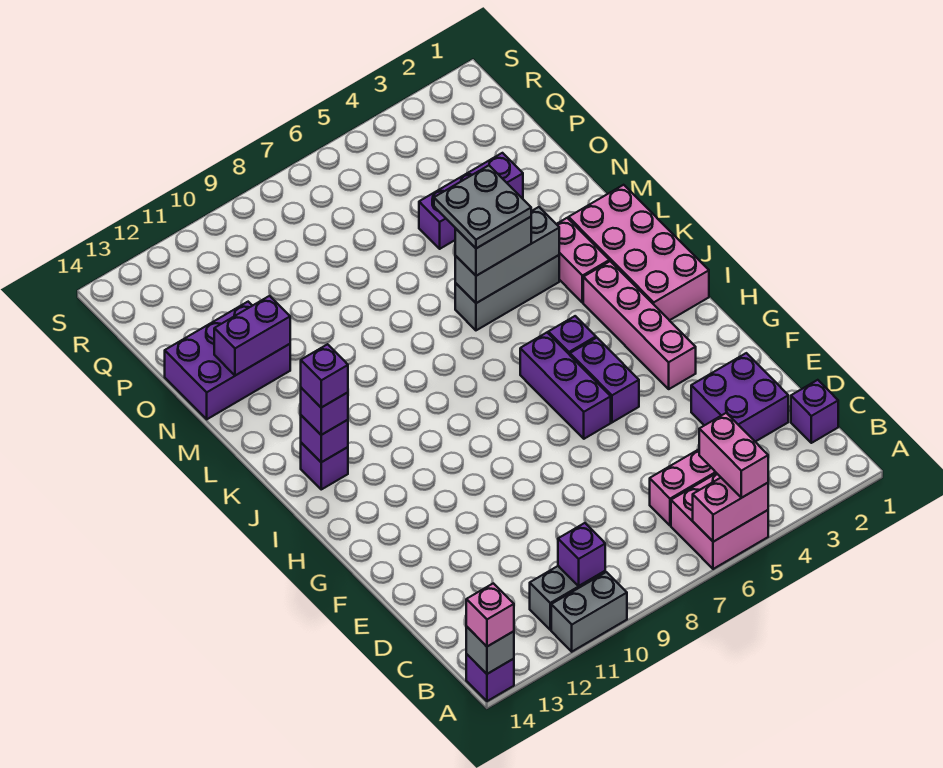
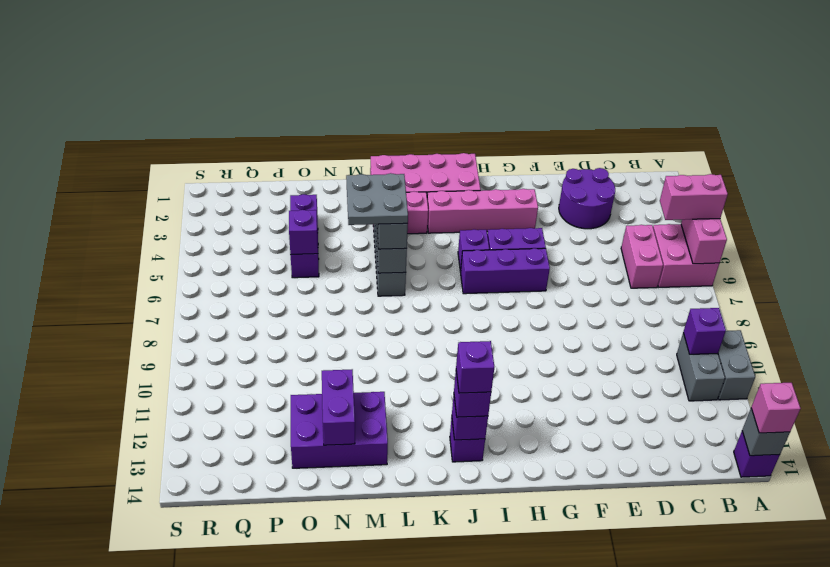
purple brick C1 level 1 -> purple brick O5 level 2
purple brick D2:E3 level 1 -> purple round brick D2:E3 level 1
purple brick N12:O14 level 1 -> purple brick M12:O13 level 1

